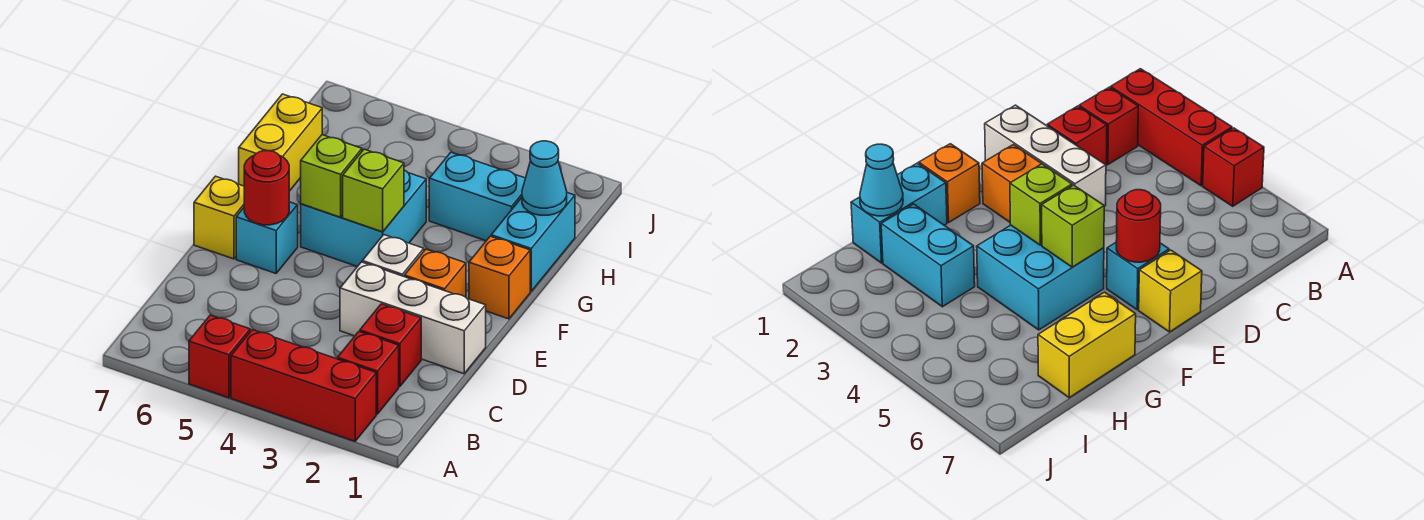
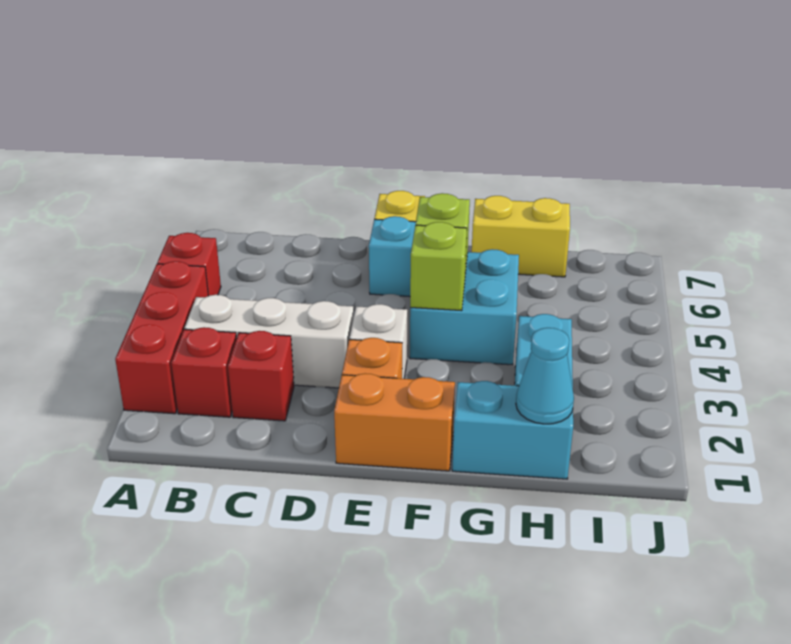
white brick D1:D3 level 1 -> white brick B3:D3 level 1
red round brick E6 level 2 -> none
orange brick F1 level 1 -> orange brick E1:F1 level 1

